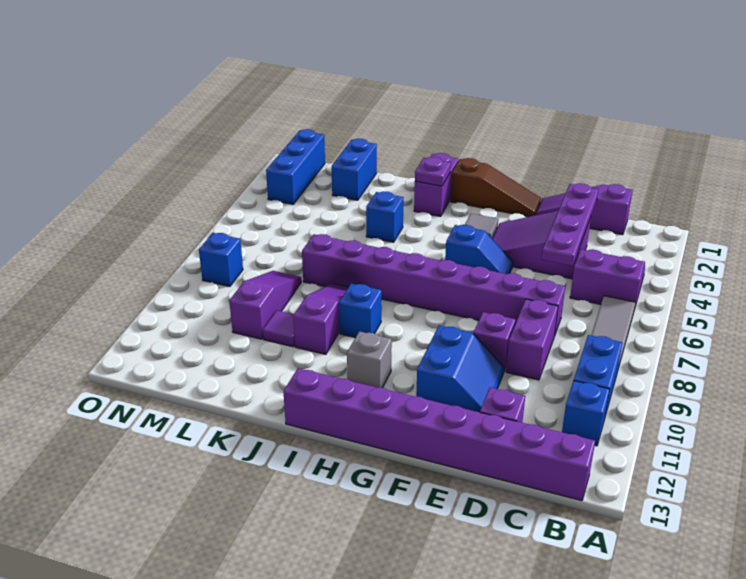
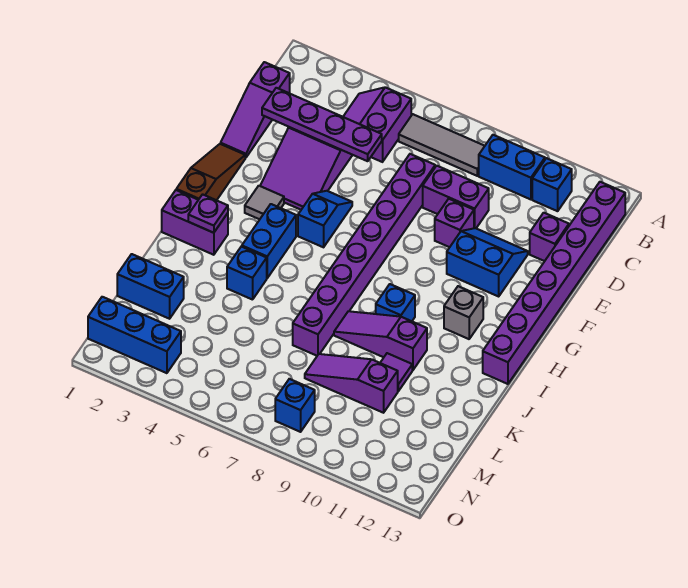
none -> blue brick H4:I4 level 1

